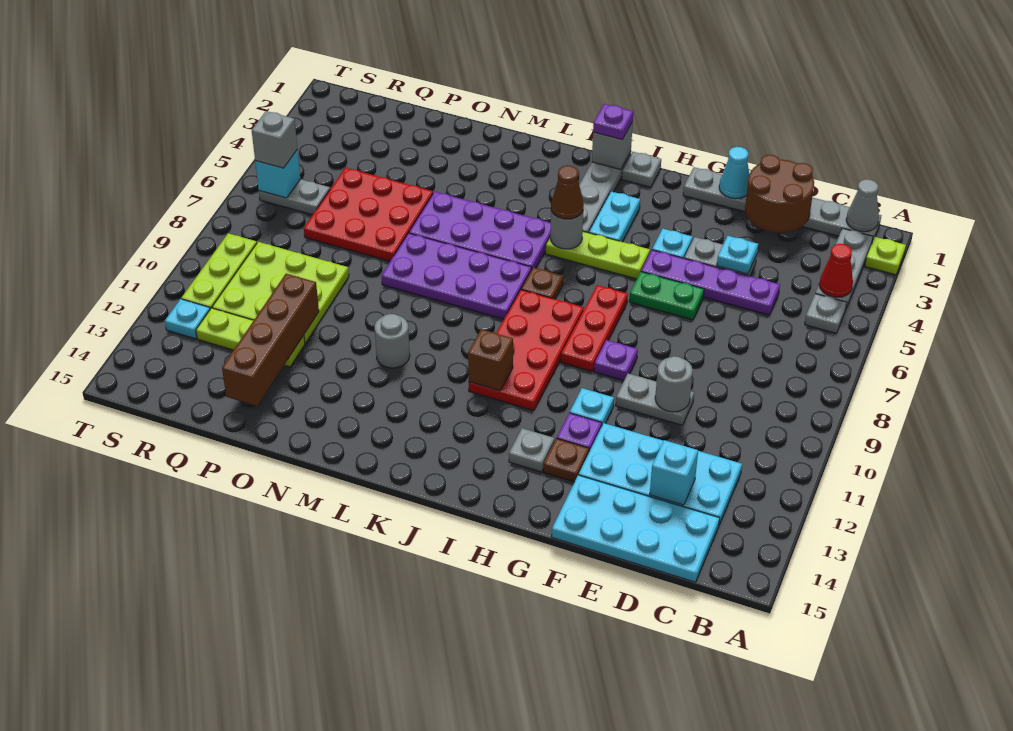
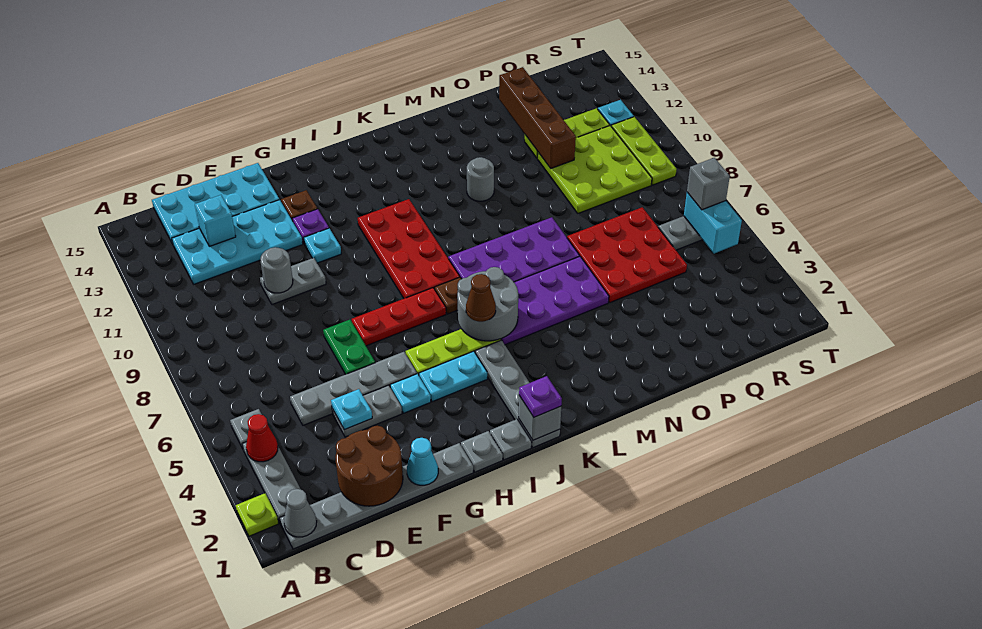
purple plate D5:G5 level 1 -> grey plate D5:G5 level 1
green plate F6:G6 level 1 -> green plate F6:F7 level 1
purple plate G9 level 1 -> none
red plate H7:H9 level 1 -> red plate G7:I7 level 1
grey plate H13 level 1 -> grey plate H1 level 1
cyan plate I3:I4 level 1 -> cyan plate H4:I4 level 1
grey round brick J5 level 2 -> grey round brick J5:K6 level 2
brown brick J11 level 2 -> none
cyan brick S6 level 2 -> cyan brick S5:S6 level 2

